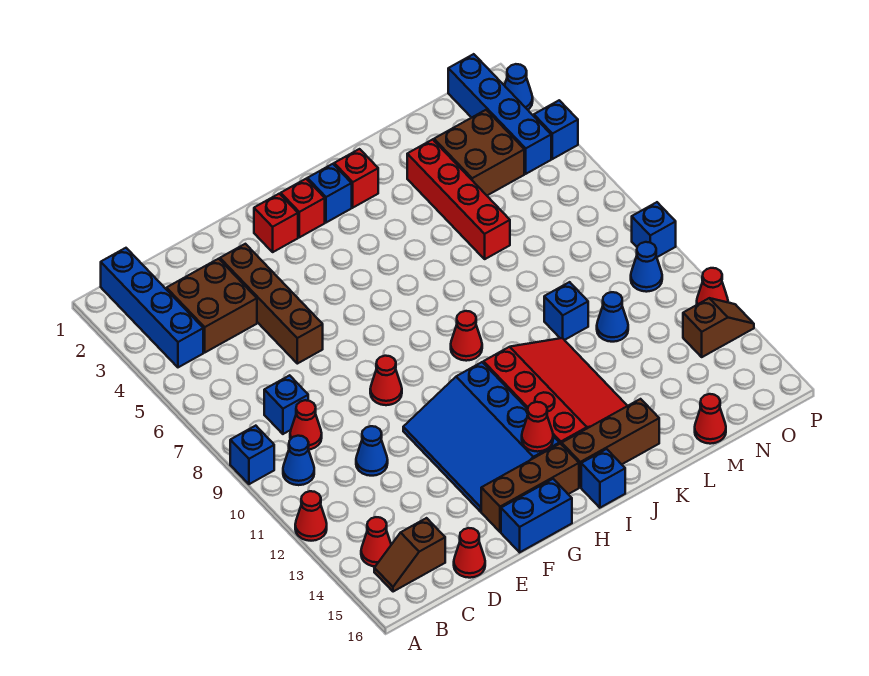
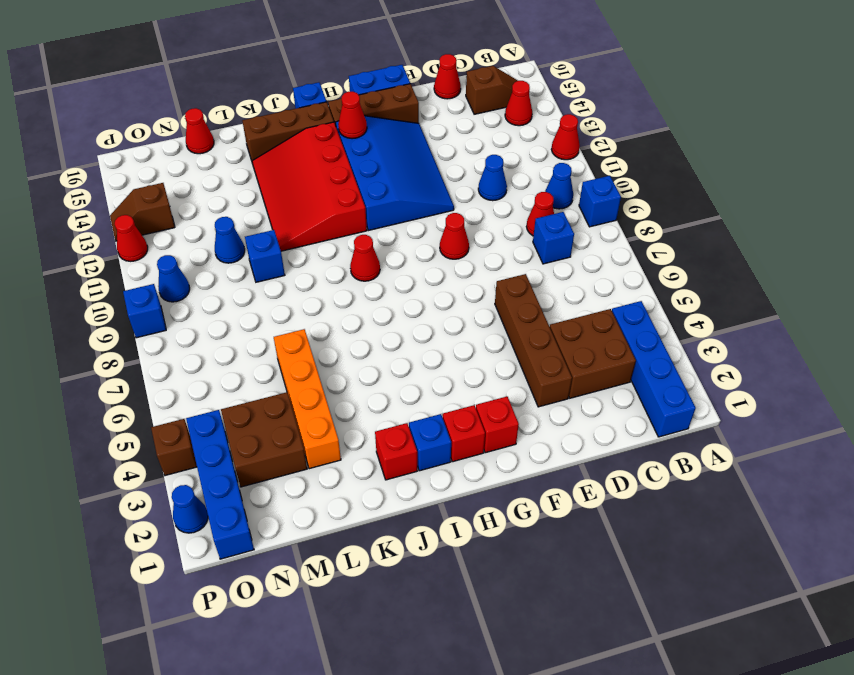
red brick L3:L6 level 1 -> orange brick L3:L6 level 1
blue brick P4 level 1 -> brown brick P4 level 1

